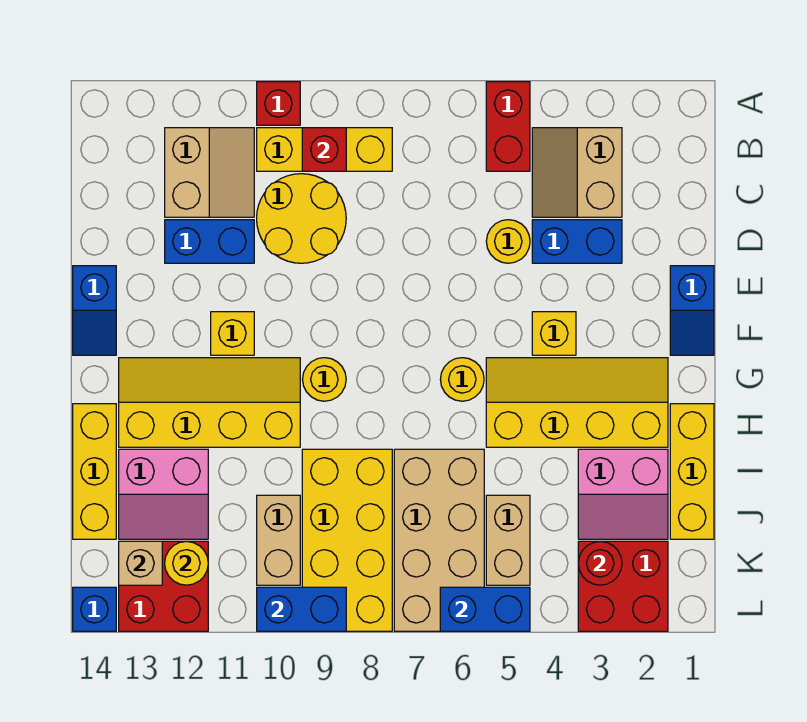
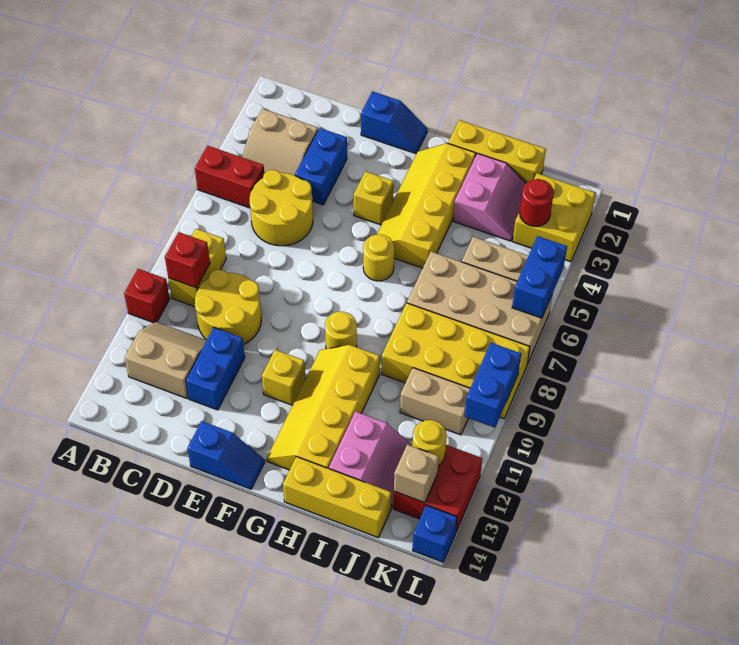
yellow brick B8:B10 level 1 -> yellow brick B8:B9 level 1
yellow round brick D5 level 1 -> yellow round brick C5:D6 level 1
red brick K2:L3 level 1 -> yellow brick K2:L3 level 1

